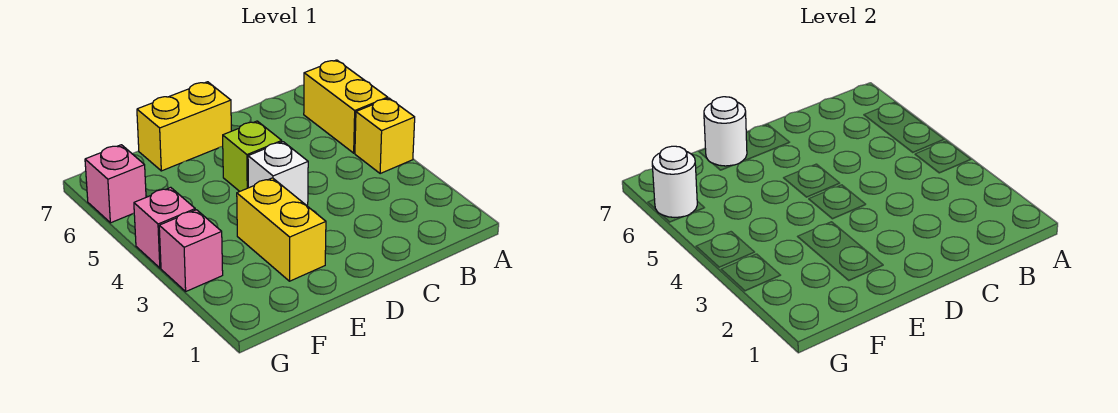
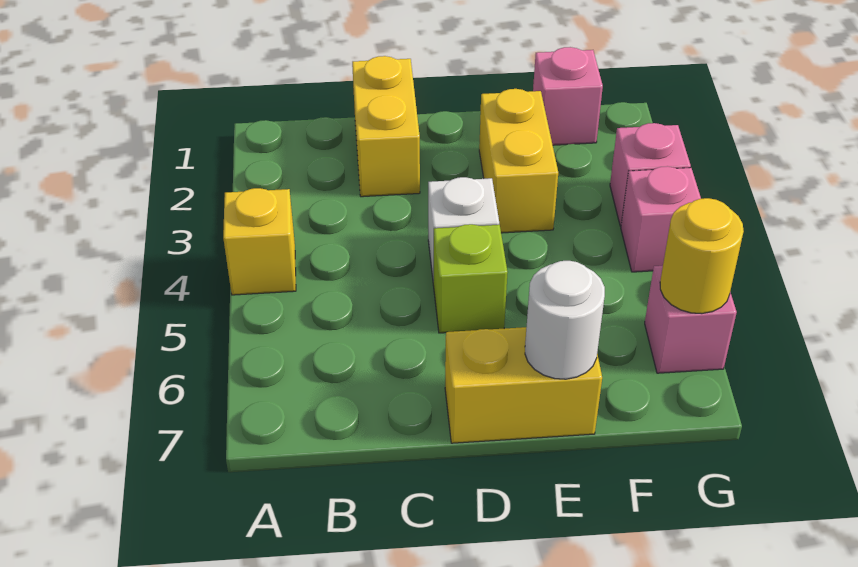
yellow brick A5:A6 level 1 -> yellow brick C1:C2 level 1
none -> pink brick F1 level 1
white round brick G6 level 2 -> yellow round brick G6 level 2

